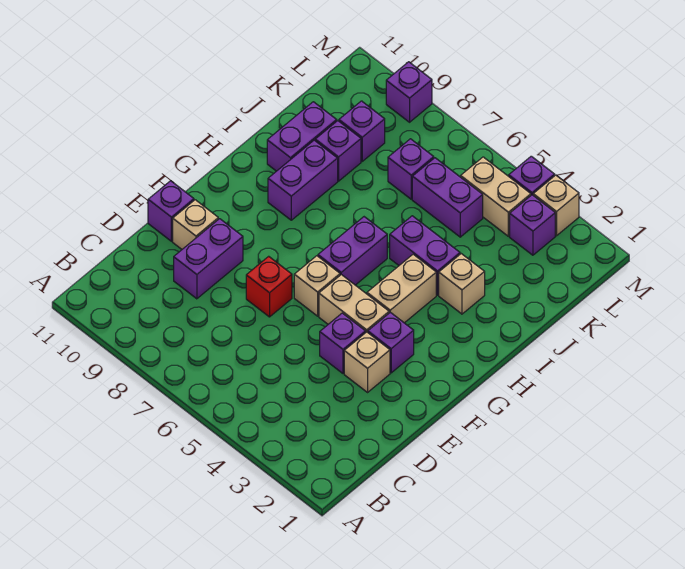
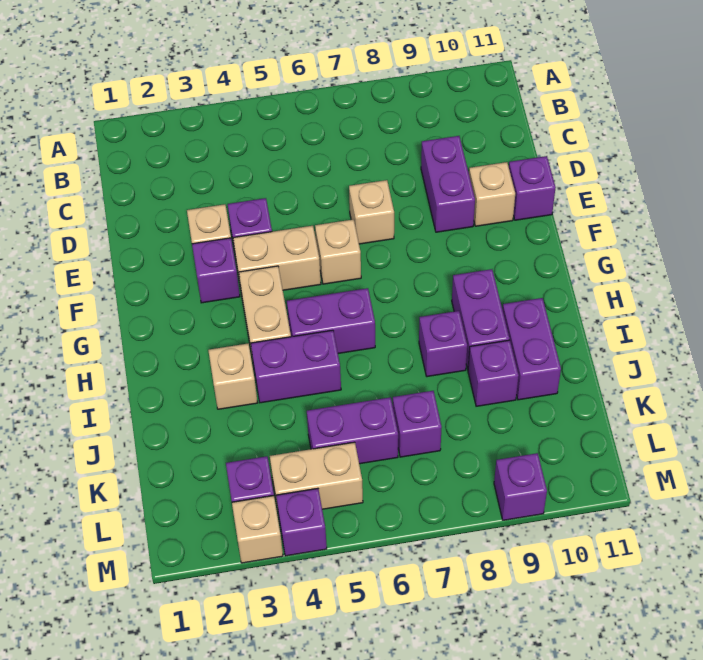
red brick E7 level 1 -> tan brick E7 level 1
purple brick G6:H6 level 1 -> purple brick H5:H6 level 1
purple brick K9 level 1 -> purple brick I8 level 1

